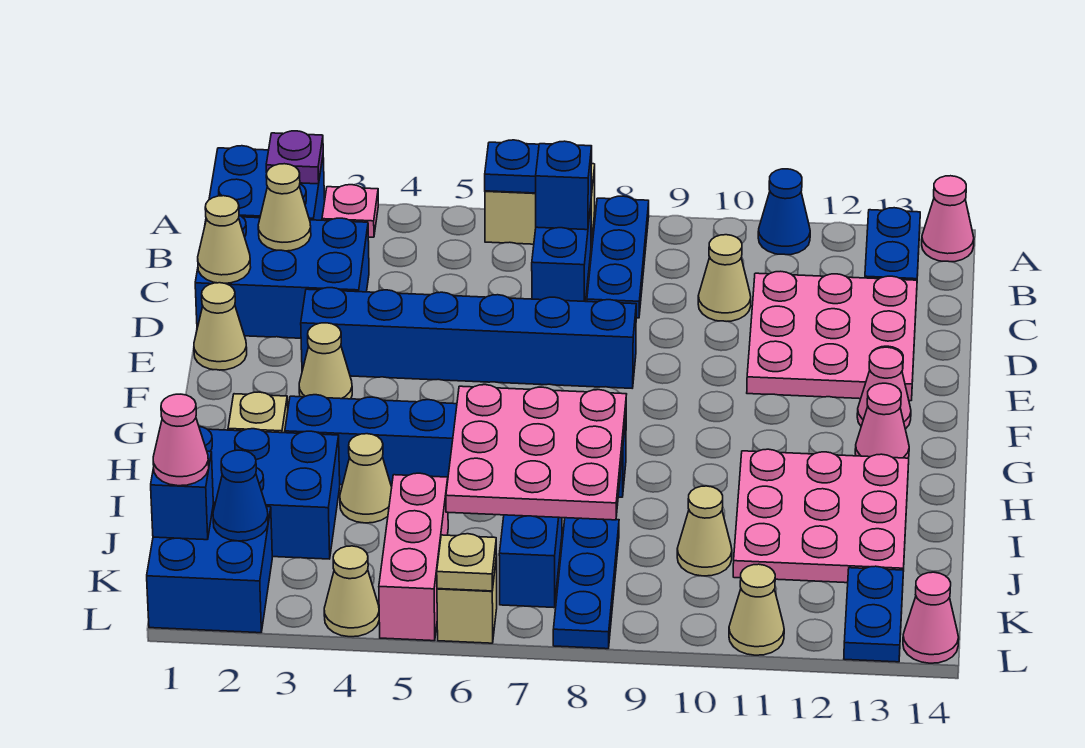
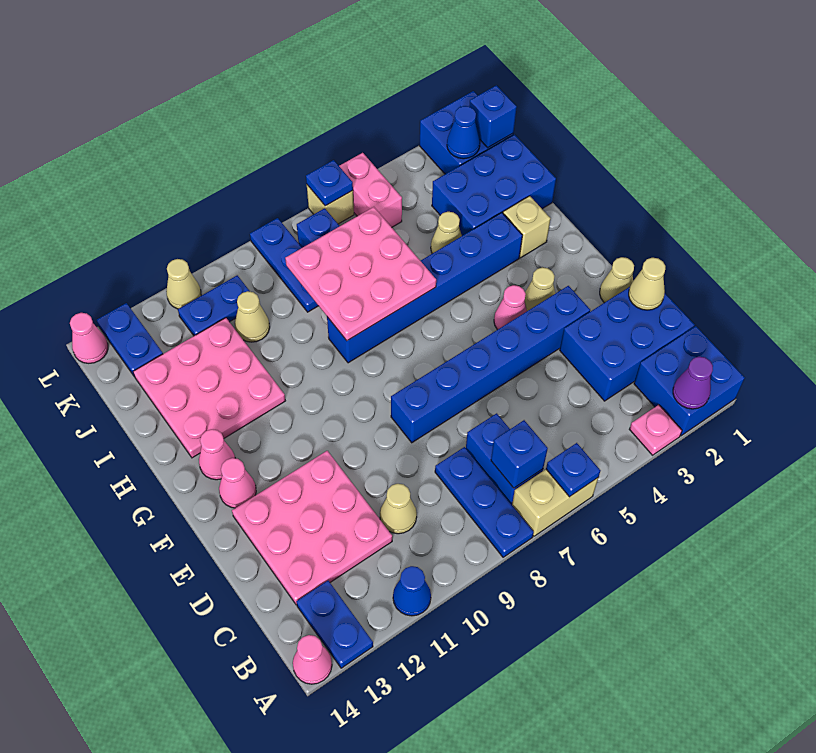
purple plate A2 level 2 -> purple cone A2 level 2
tan cone C2 level 2 -> none
pink brick J5:L5 level 1 -> pink brick K5:L5 level 1
pink cone K1 level 3 -> pink cone F4 level 1
none -> blue plate K10:K11 level 1
tan cone L4 level 1 -> none
tan plate L6 level 2 -> blue plate L6 level 2

